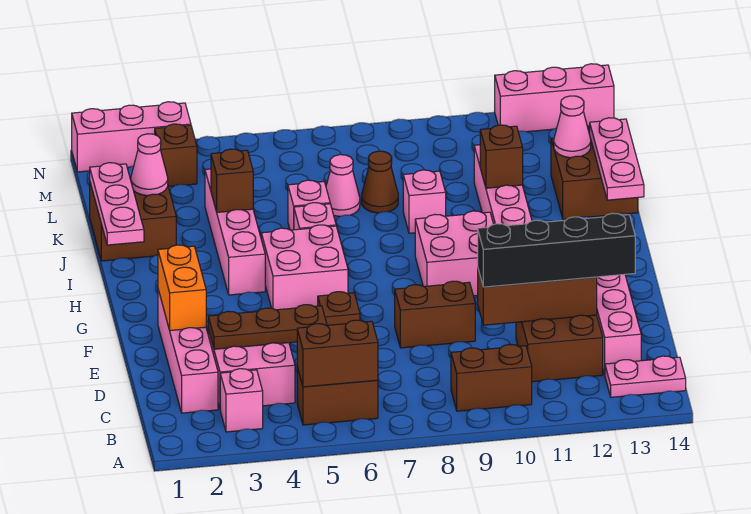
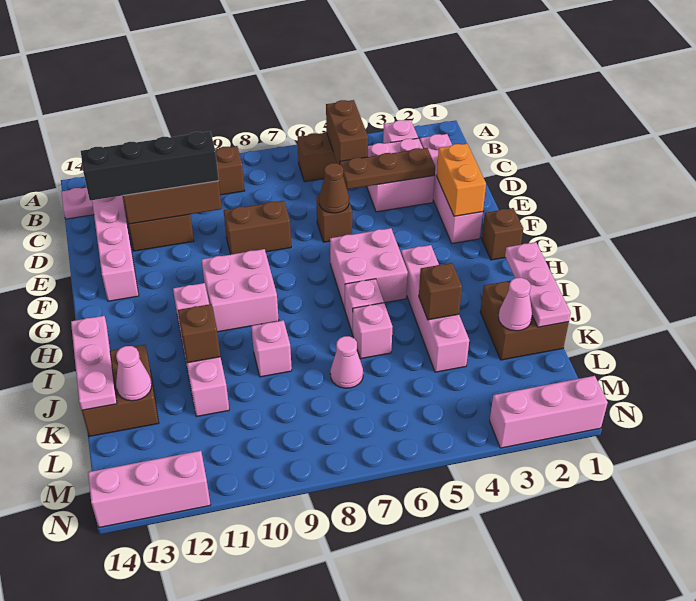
brown brick B5:B6 level 2 -> brown brick B5:C5 level 2
brown cone K8 level 1 -> brown cone E6 level 2
brown brick M3 level 1 -> brown brick G1 level 1

